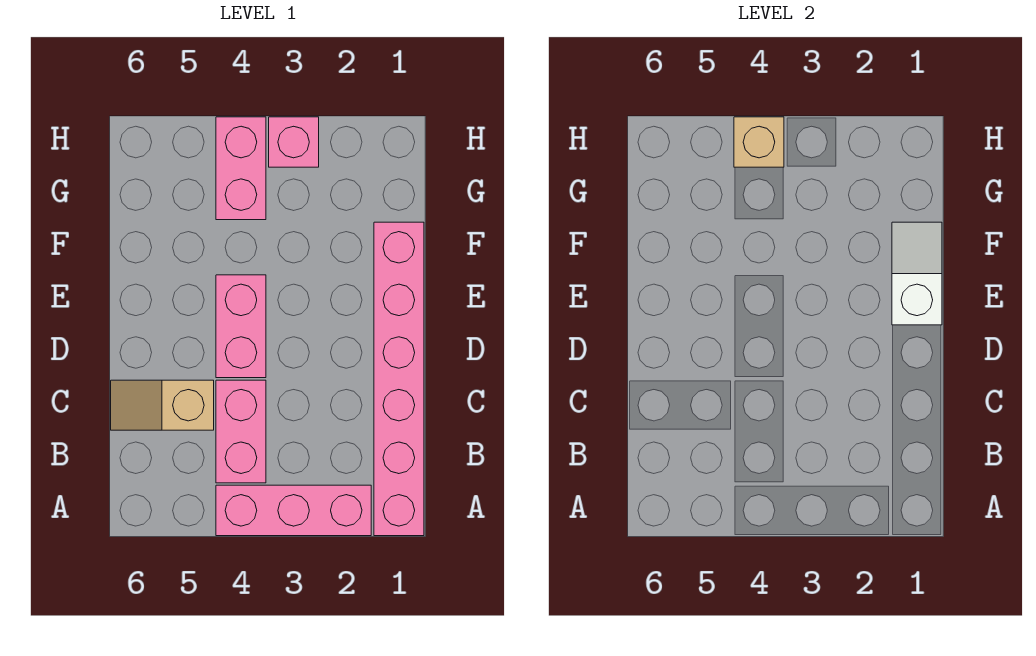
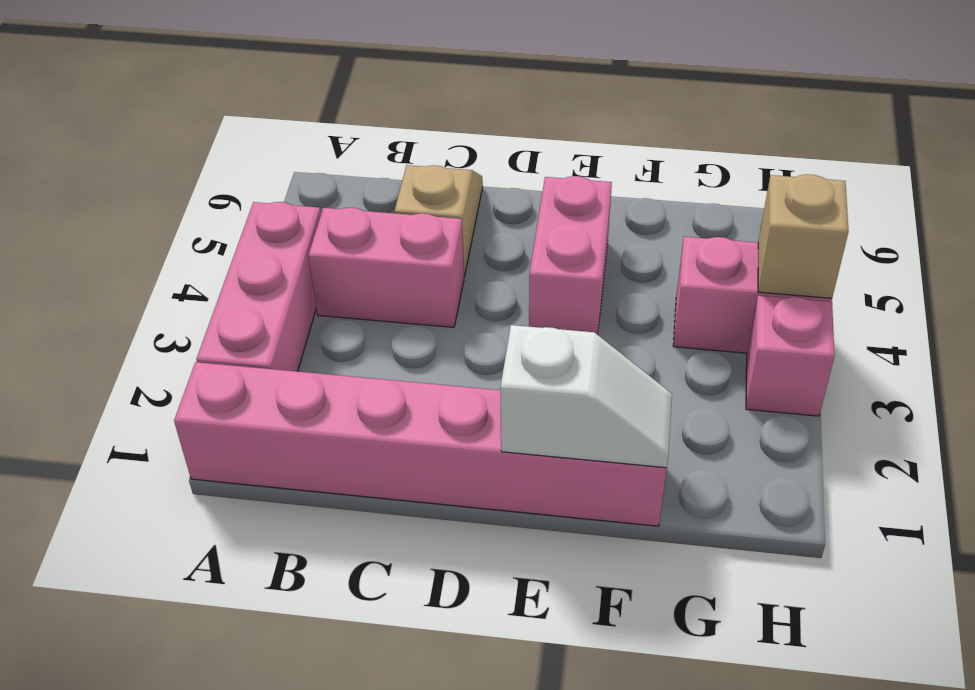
pink brick D4:E4 level 1 -> pink brick E4:E5 level 1

